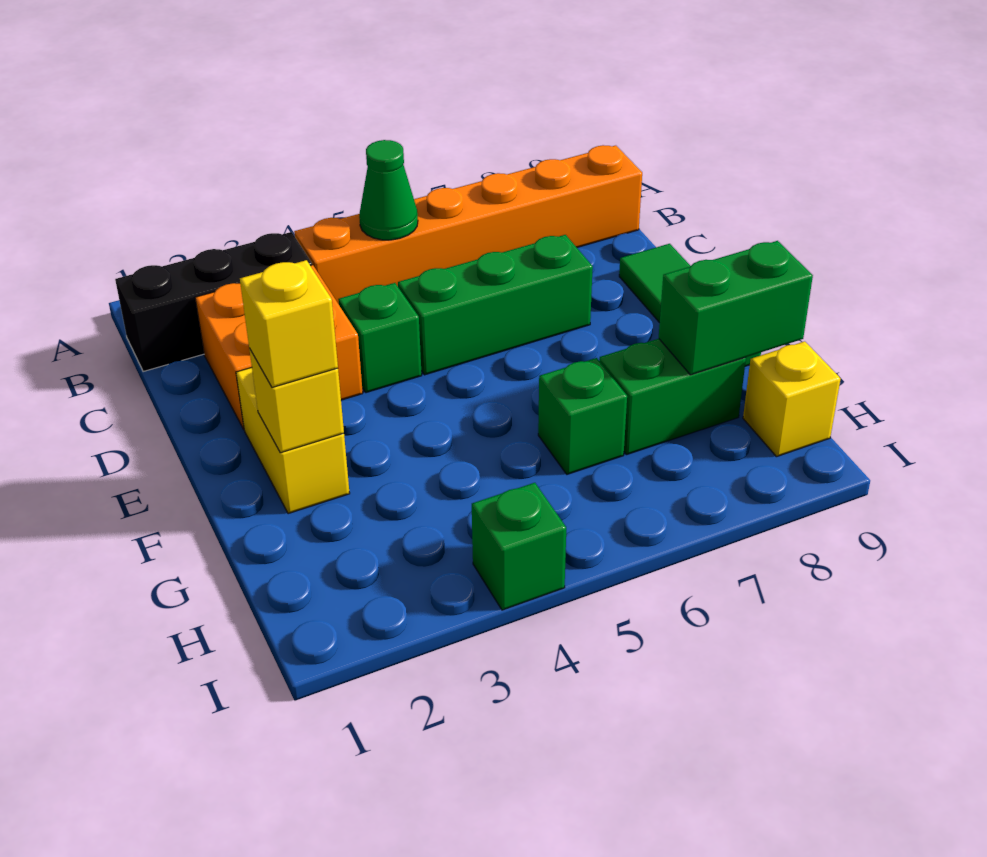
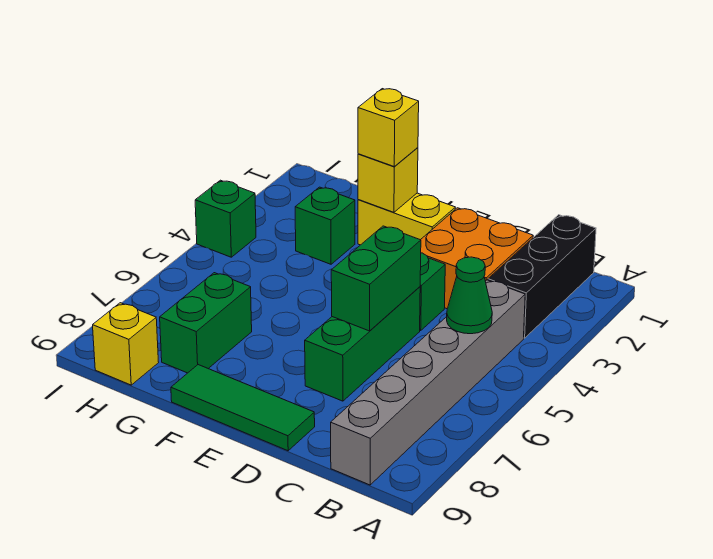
orange brick B4:B9 level 1 -> grey brick B4:B9 level 1
green brick G6 level 1 -> green brick G3 level 1
green brick G8:G9 level 2 -> green brick D5:D6 level 2

